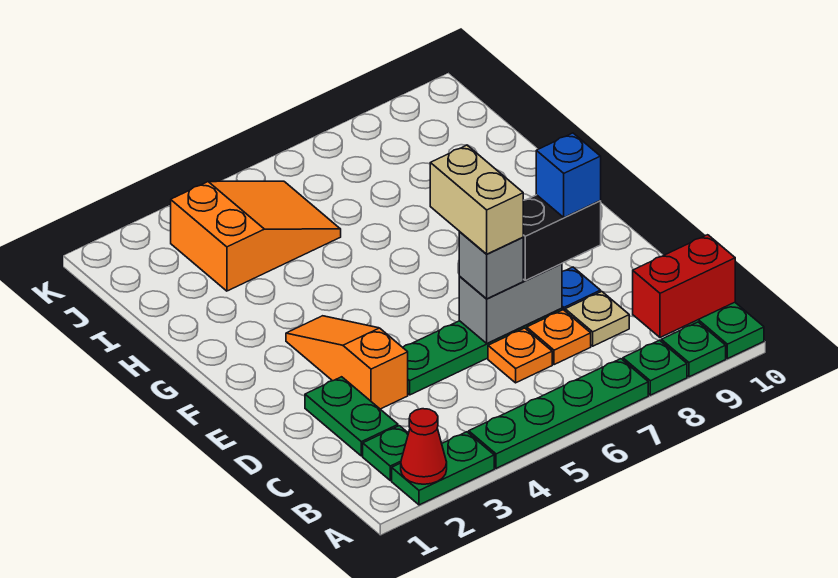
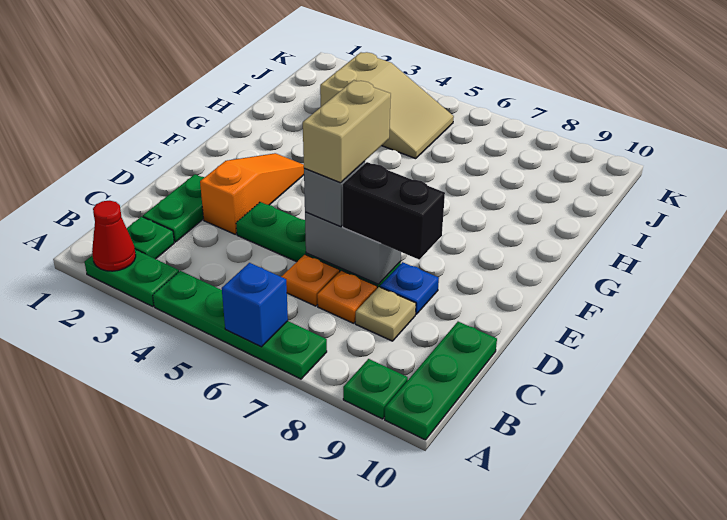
green plate A8 level 1 -> none
red brick B9:B10 level 2 -> none
blue brick D8 level 4 -> blue brick A6 level 2
orange slope I3:J5 level 1 top 3 -> tan slope I3:J5 level 1 top 3

